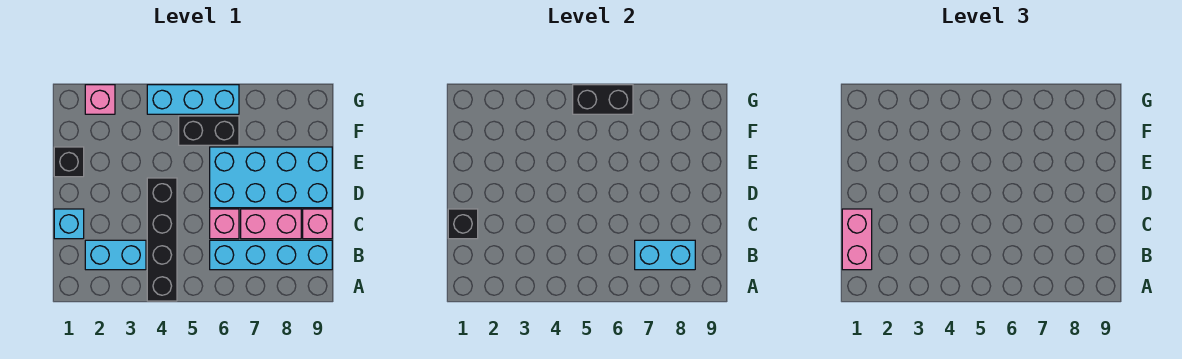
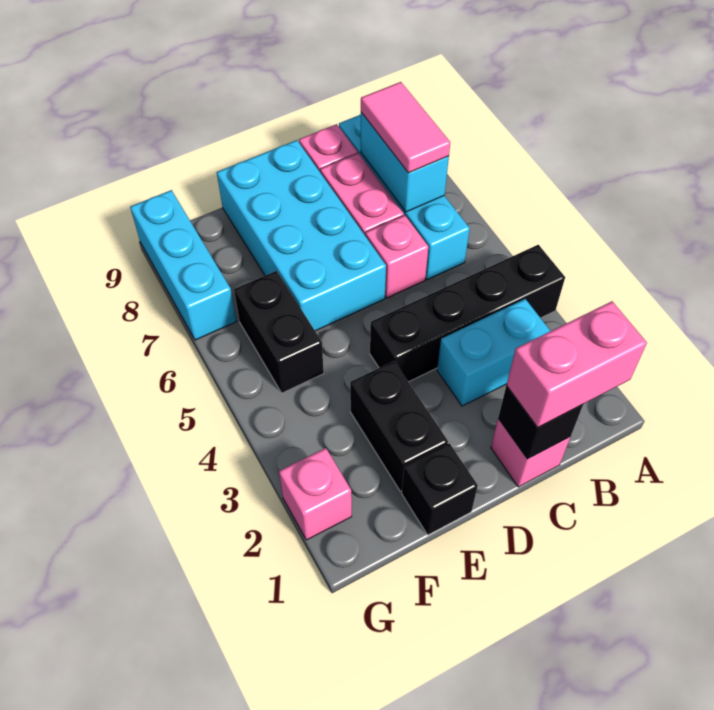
cyan brick B2:B3 level 1 -> cyan brick B3:C3 level 1
none -> pink tile B7:B8 level 3
cyan brick C1 level 1 -> pink brick C1 level 1
cyan brick G4:G6 level 1 -> cyan brick G7:G9 level 1
black brick G5:G6 level 2 -> black brick E2:E3 level 1

